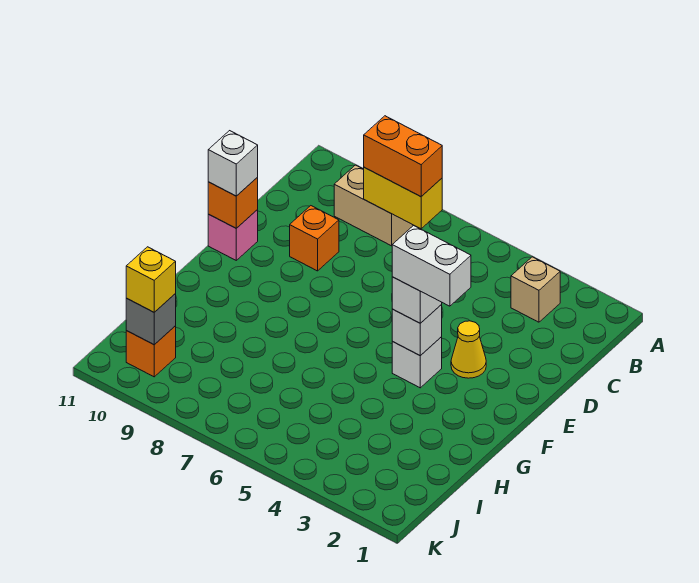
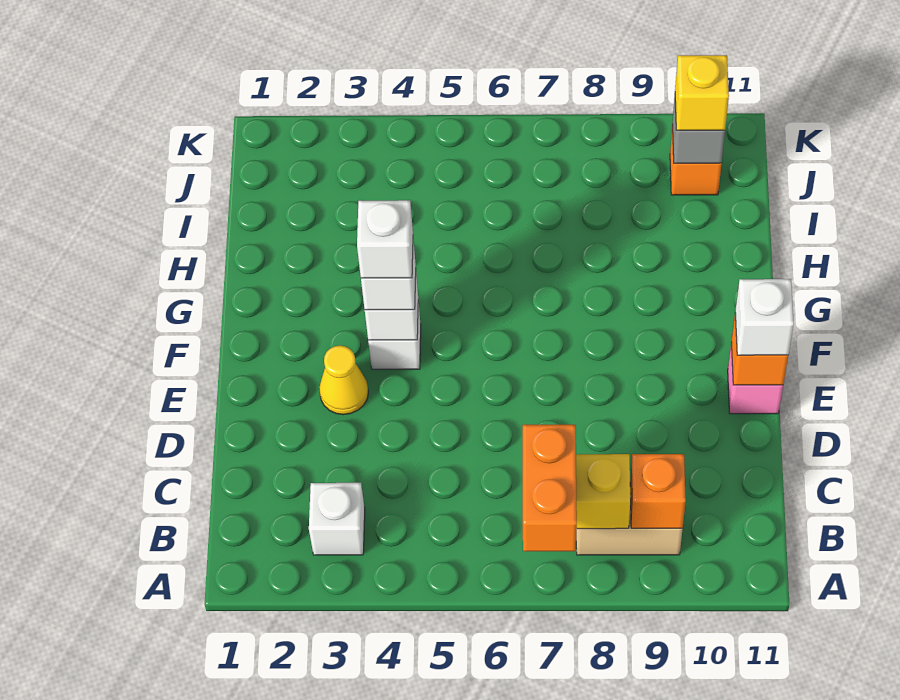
tan brick B3 level 1 -> white brick B3 level 1
orange brick B7:B8 level 3 -> orange brick A7:B7 level 3
orange brick D9 level 1 -> orange brick B9 level 2
white brick F3:F4 level 4 -> white brick F4 level 4

